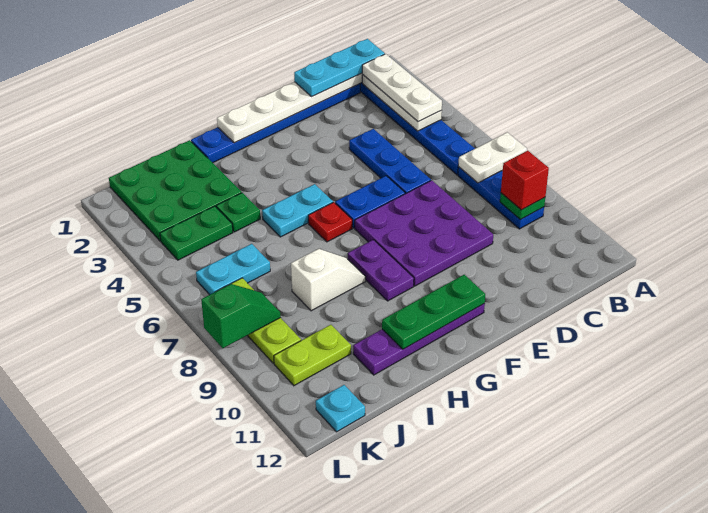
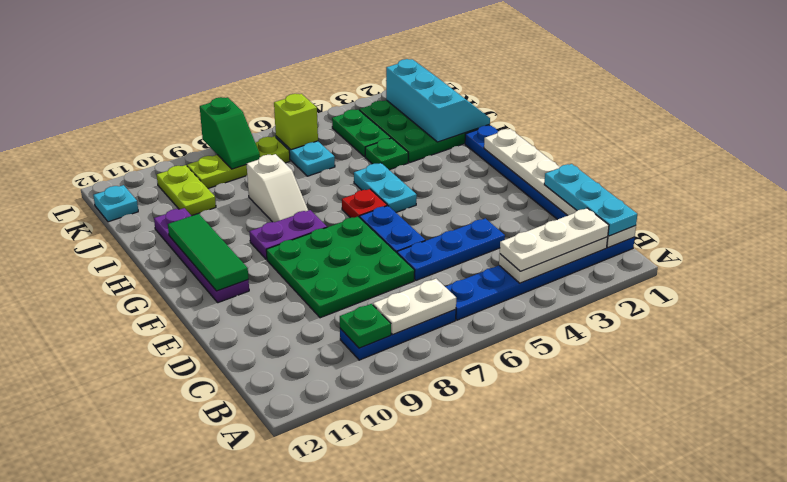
white plate A7:B7 level 2 -> white plate B7:B8 level 2
red brick B9 level 3 -> none
purple plate D7:F9 level 1 -> green plate D7:F9 level 1
green plate F11:H11 level 2 -> green tile F11:H11 level 2
none -> cyan slope I1:K2 level 2 top 2
none -> lime brick K6 level 2

